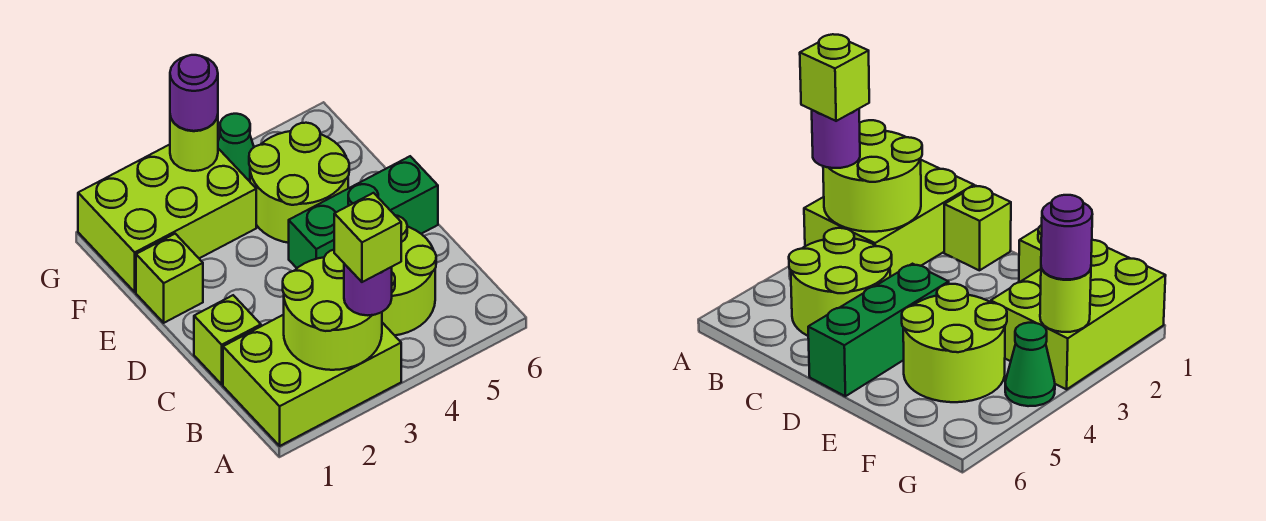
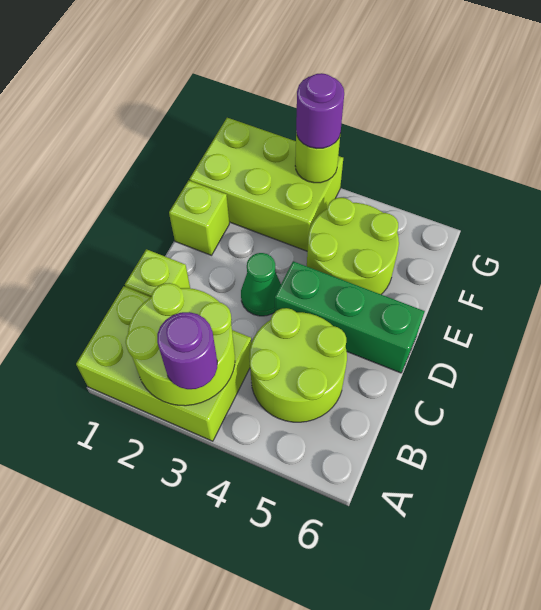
lime brick A3 level 4 -> none
green cone G4 level 1 -> green cone D3 level 1

